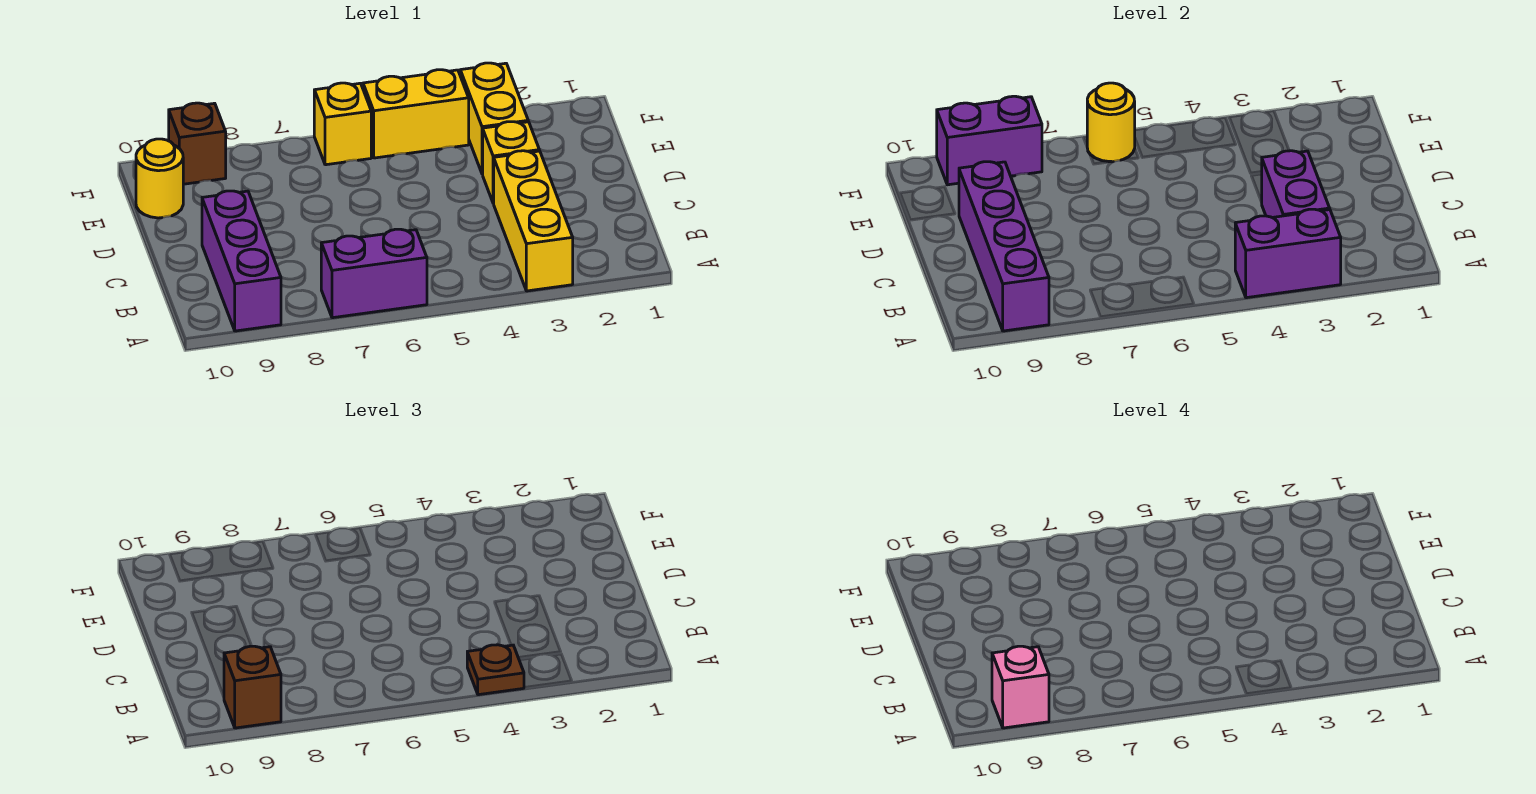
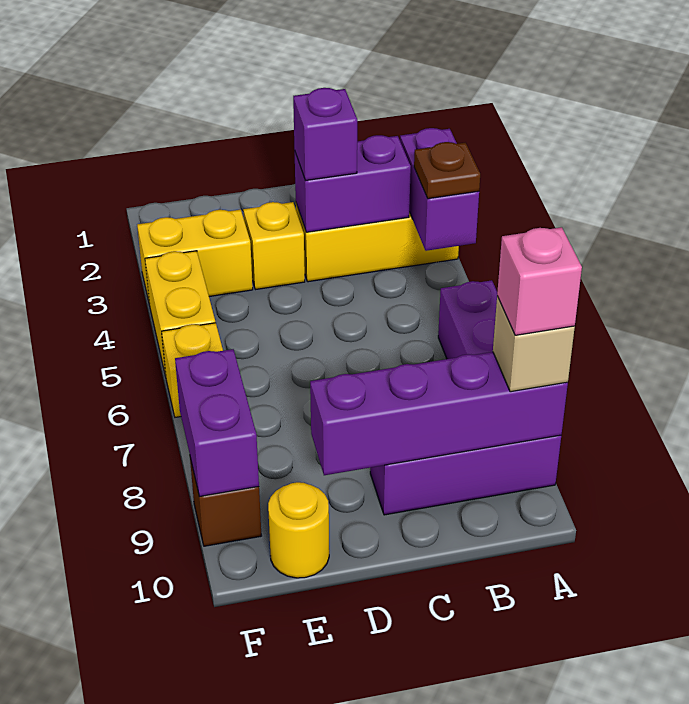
brown brick A9 level 3 -> tan brick A9 level 3
none -> purple brick C3 level 3
yellow round brick F6 level 2 -> none

